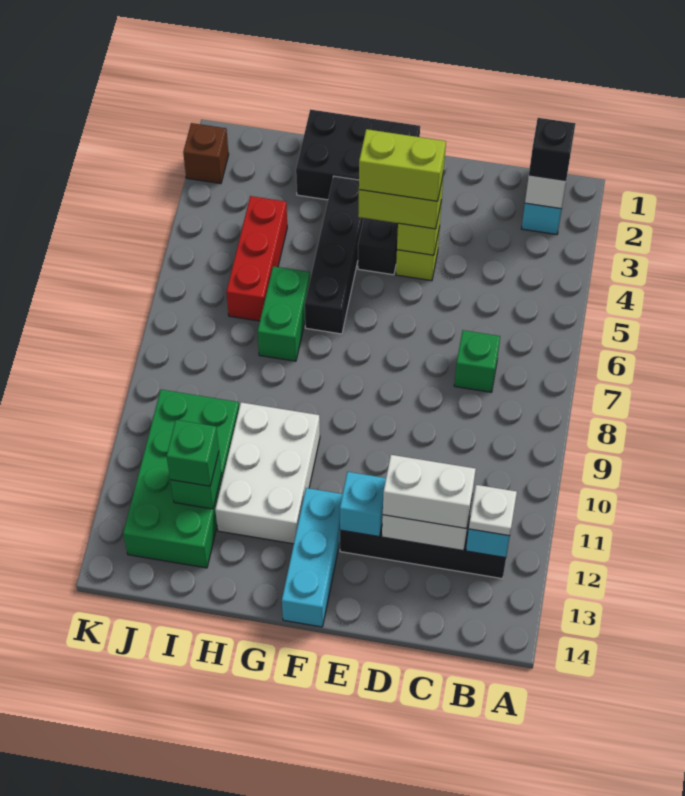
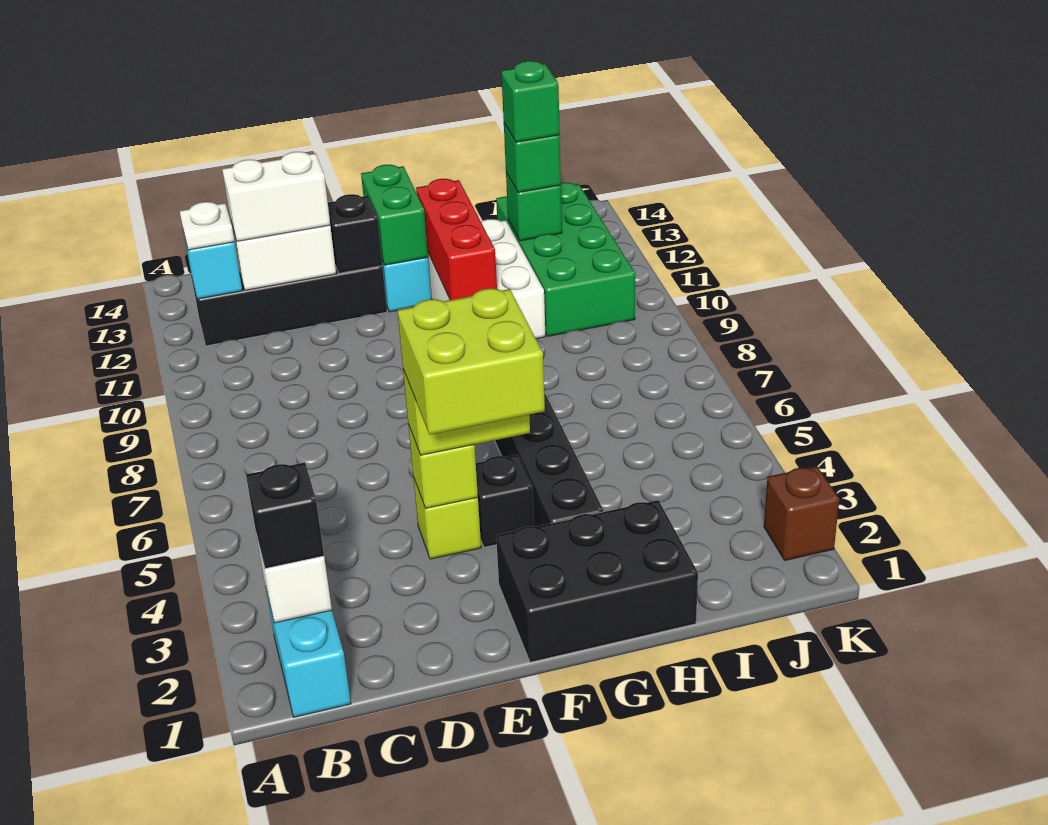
green brick C7 level 1 -> green brick I12 level 4
lime brick E4:F4 level 4 -> lime brick E3:F4 level 4
cyan brick E12 level 2 -> black brick E12 level 2
green brick H6:H7 level 1 -> green brick F12:F13 level 2
red brick I4:I6 level 1 -> red brick G10:G12 level 2

